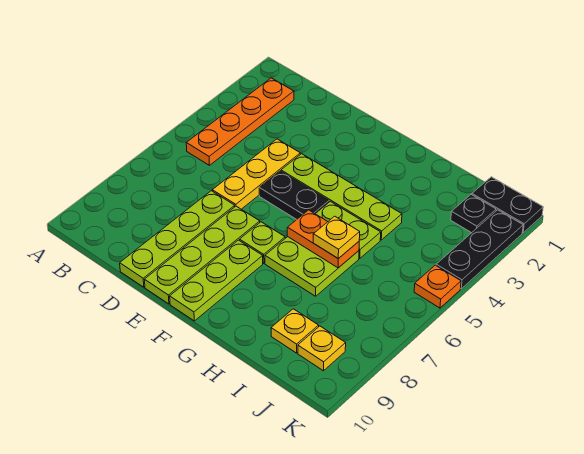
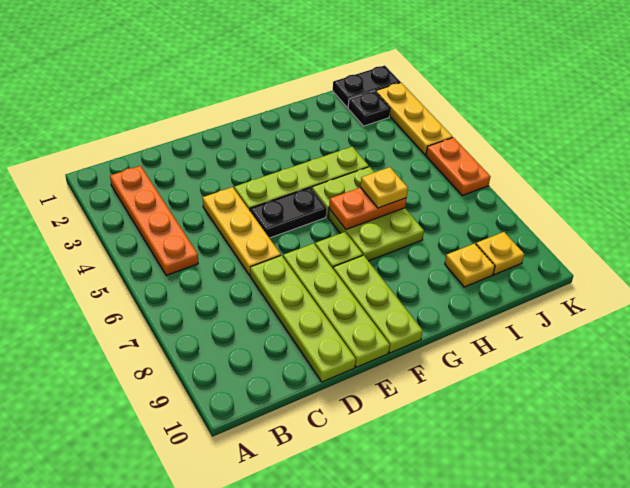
black plate K2:K4 level 1 -> yellow plate K2:K4 level 1
orange plate K5 level 1 -> orange plate K5:K6 level 1

